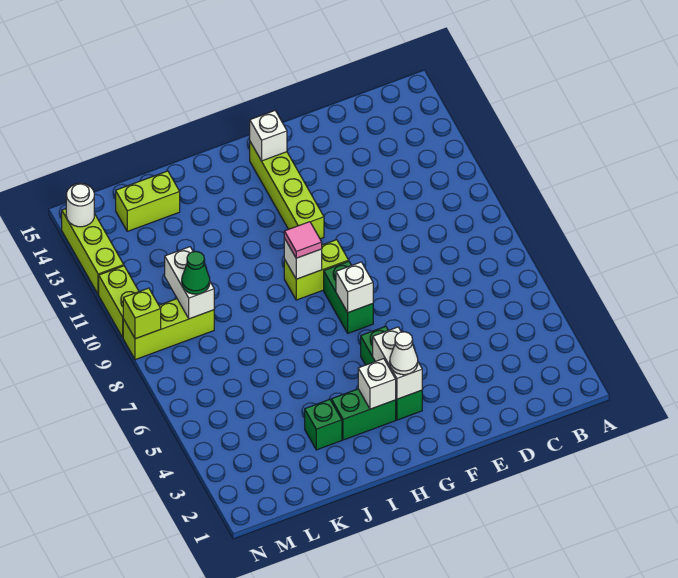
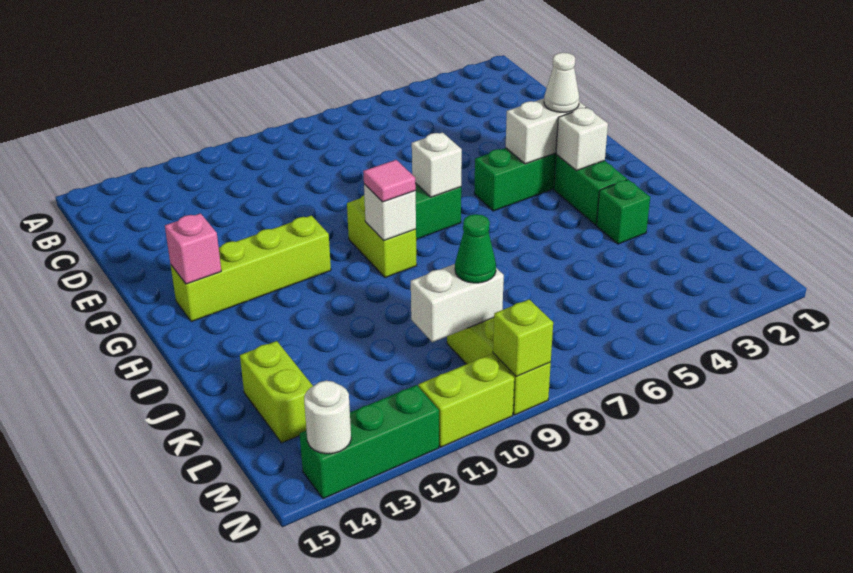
white brick G14 level 2 -> pink brick G14 level 2
lime brick N12:N14 level 1 -> green brick N12:N14 level 1

